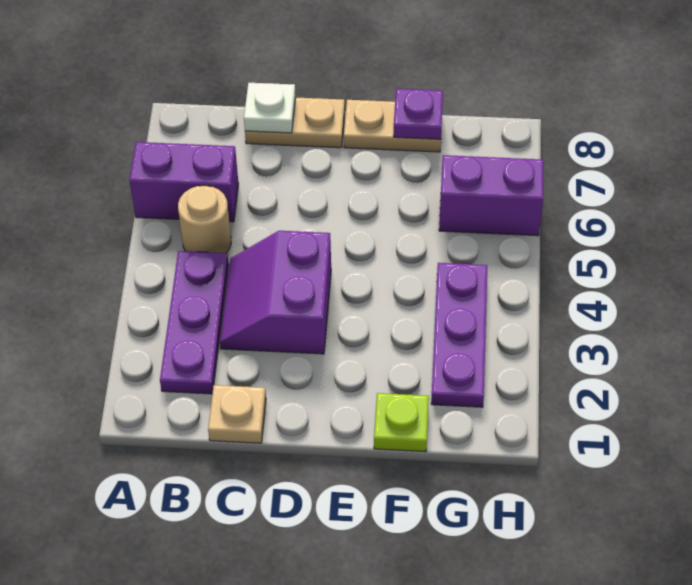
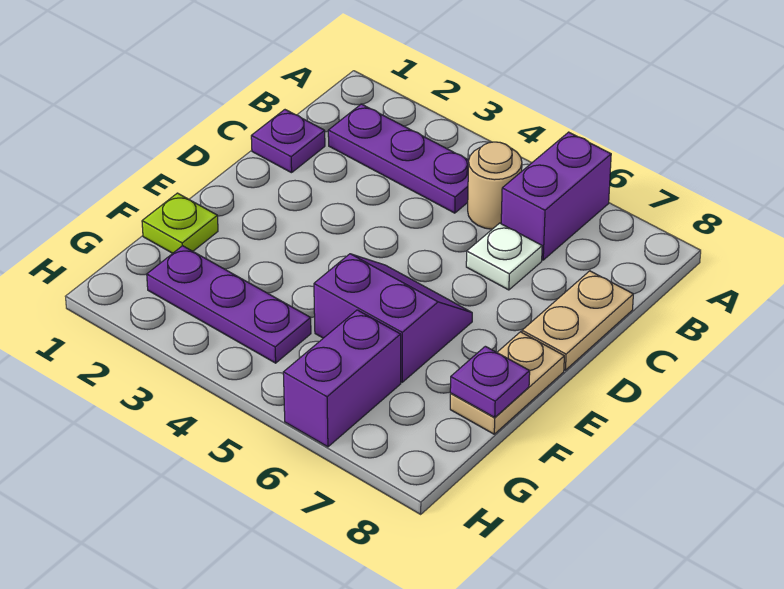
tan plate C1 level 1 -> purple plate C1 level 1
purple slope C3:D4 level 1 top D -> purple slope E5:F6 level 1 top F
white plate C8 level 2 -> white plate C6 level 1

